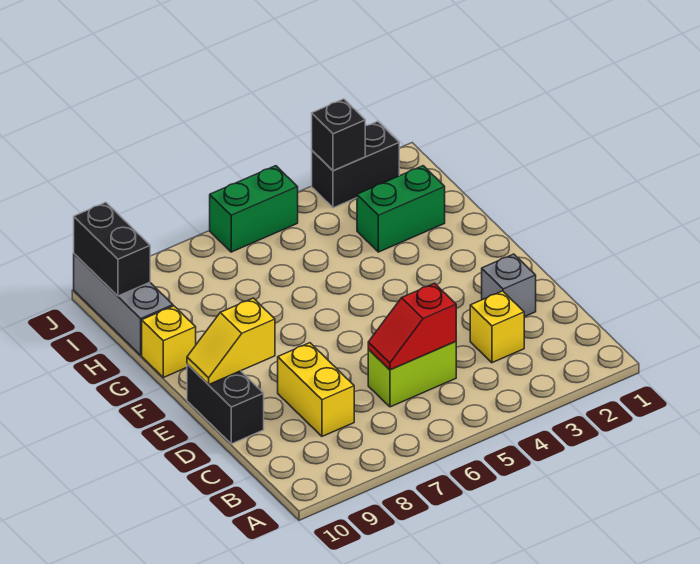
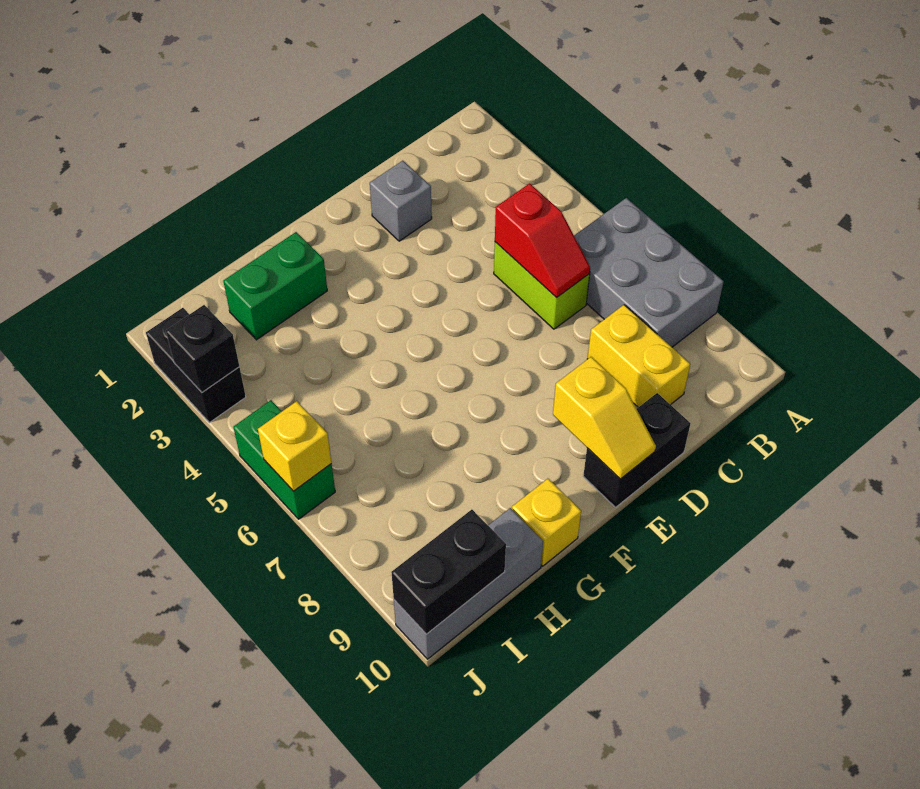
none -> grey brick A6:B8 level 1
yellow brick C3 level 1 -> yellow brick J6 level 2
yellow brick C8:D8 level 1 -> yellow brick C8:C9 level 1
green brick H2:H3 level 1 -> green brick G2:H2 level 1

